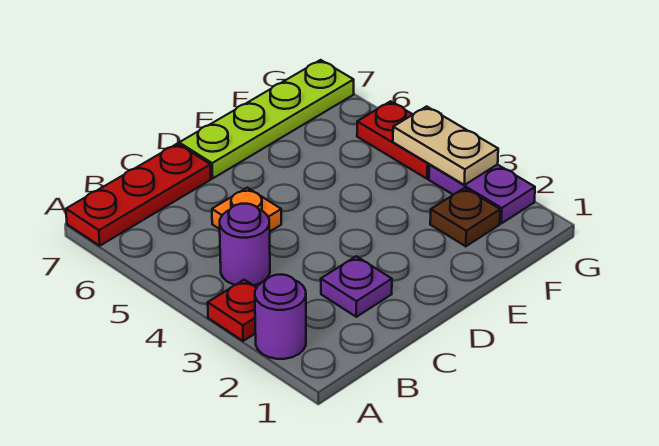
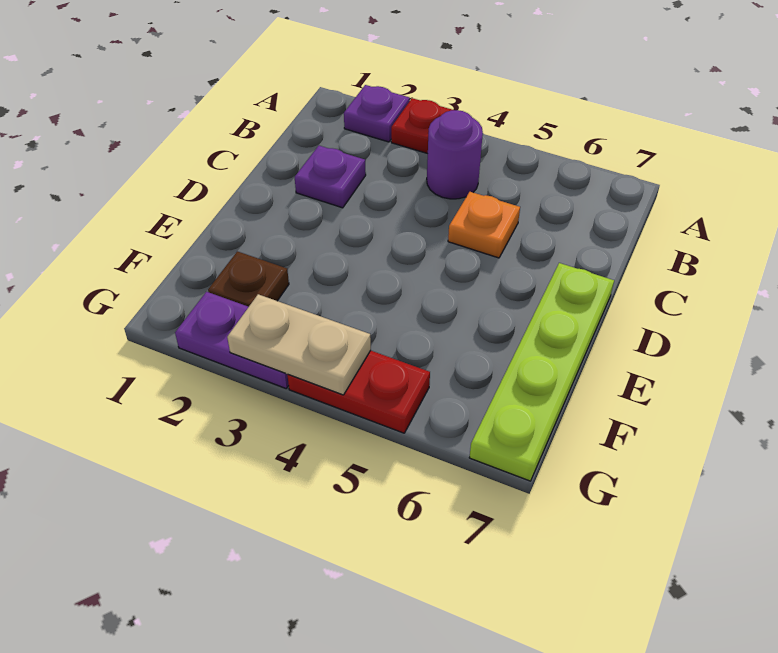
purple round brick A2 level 1 -> purple plate A2 level 1
red plate A7:C7 level 1 -> none

